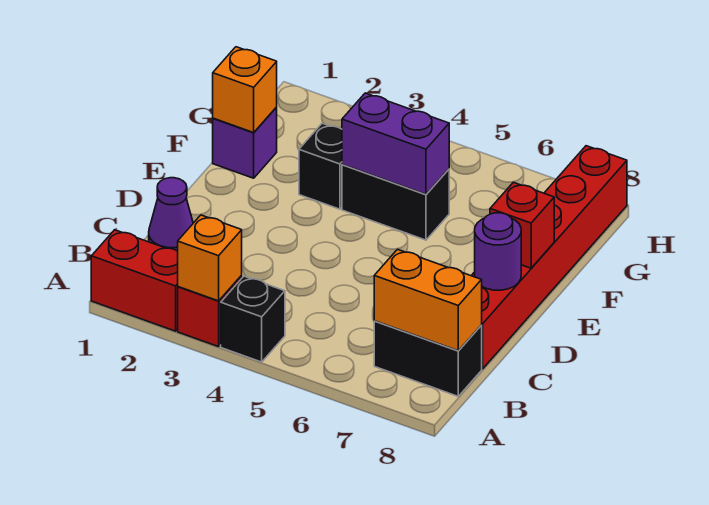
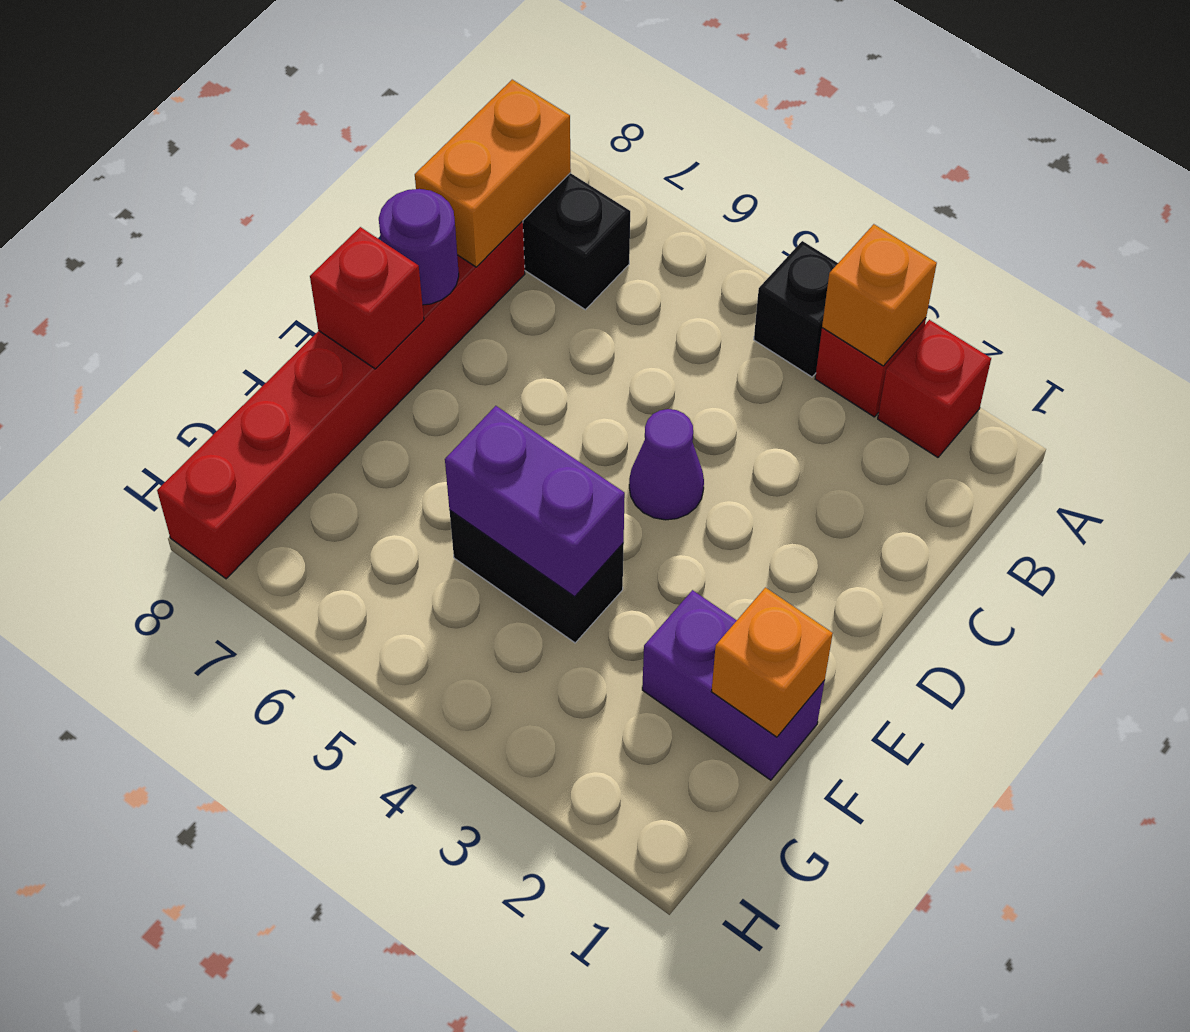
red brick A1:A2 level 1 -> red brick A2 level 1
orange brick B7:B8 level 2 -> orange brick B8:C8 level 2
purple cone C1 level 1 -> purple cone D4 level 1
purple brick F1 level 1 -> purple brick F1:F2 level 1
black brick F3 level 1 -> none

